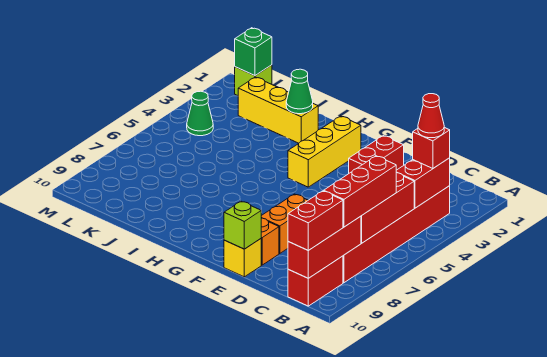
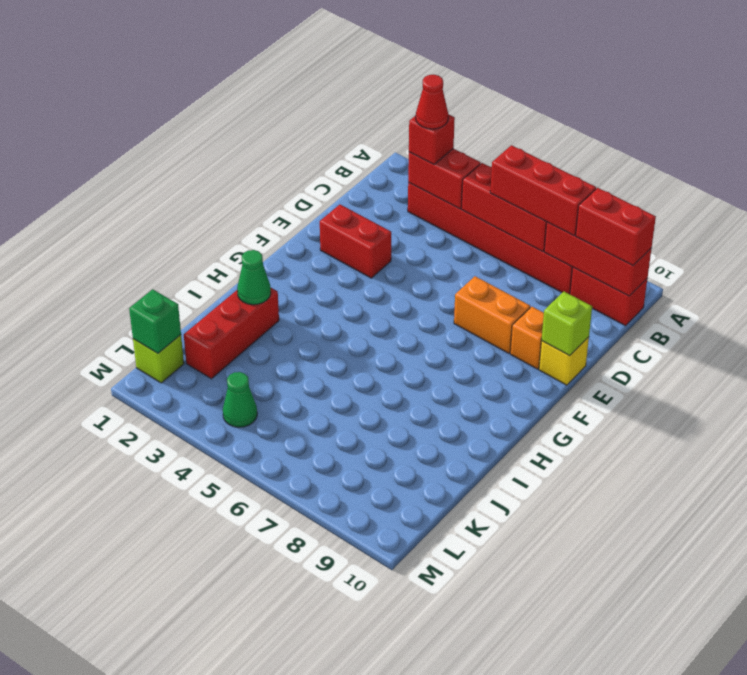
yellow brick G2:G4 level 1 -> none
yellow brick I2:K2 level 1 -> red brick I2:K2 level 1

